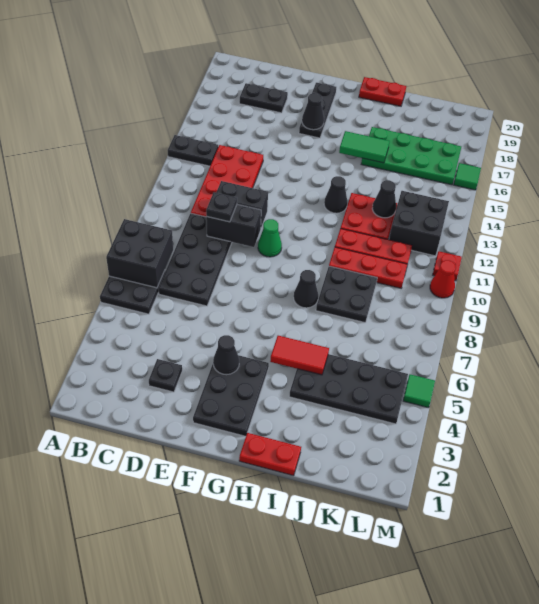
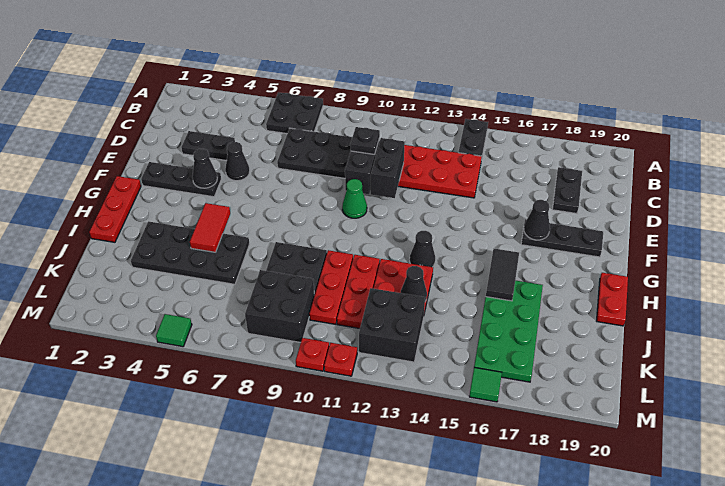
black brick A7:B8 level 2 -> black brick K8:L9 level 1
black plate D3 level 1 -> black plate D3:D4 level 1
black plate F2:G4 level 1 -> black plate F2:F4 level 1
red plate H1:I1 level 1 -> red plate G1:I1 level 1
black cone H8 level 1 -> black cone E5 level 1
green tile H16:I16 level 2 -> black tile H16:I16 level 2
black plate I4:L5 level 1 -> black plate I3:J6 level 1
red cone M10 level 1 -> red plate M10 level 1

